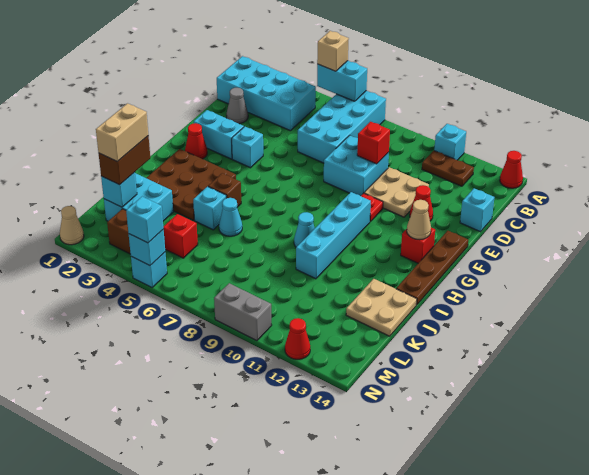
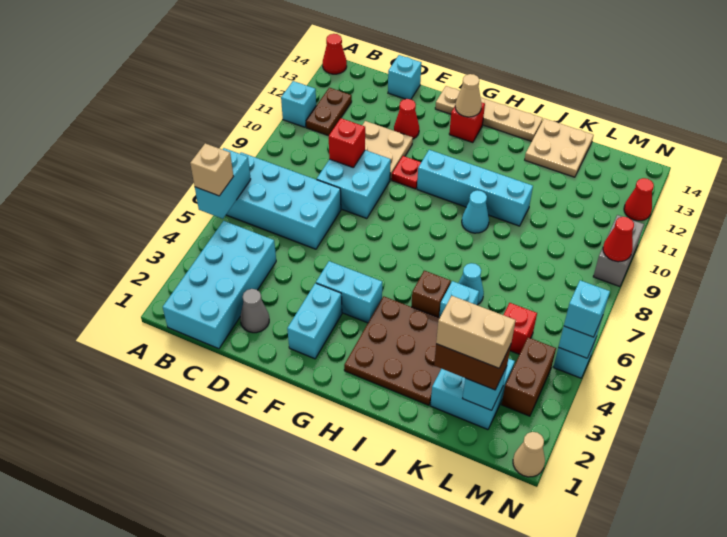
cyan brick F4 level 1 -> cyan brick F4:G4 level 1
brown plate F14:I14 level 1 -> tan plate F14:I14 level 1
red cone G2 level 1 -> red cone N9 level 2

